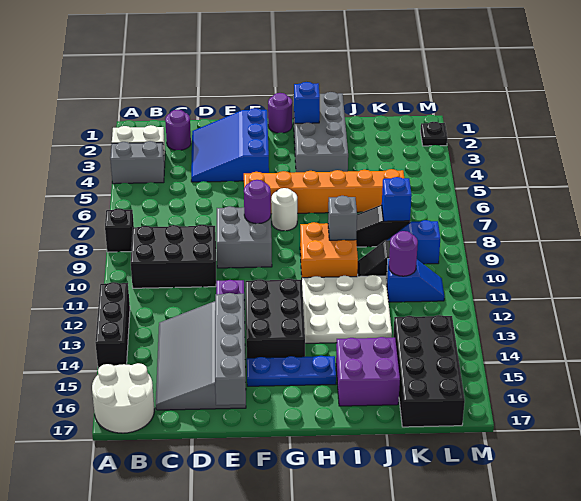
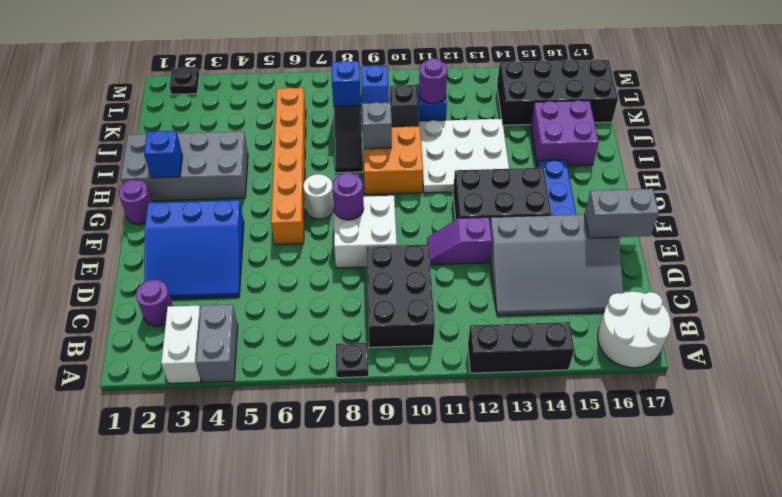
black brick A8 level 1 -> black plate A8 level 1
grey brick E8:F9 level 1 -> white brick E8:F9 level 1
grey brick E14:E17 level 2 -> grey brick E16:E17 level 2

